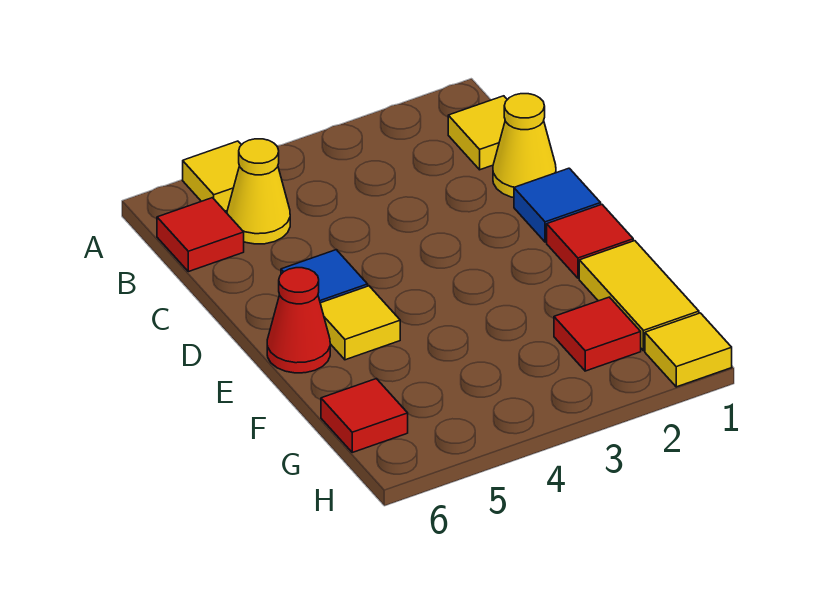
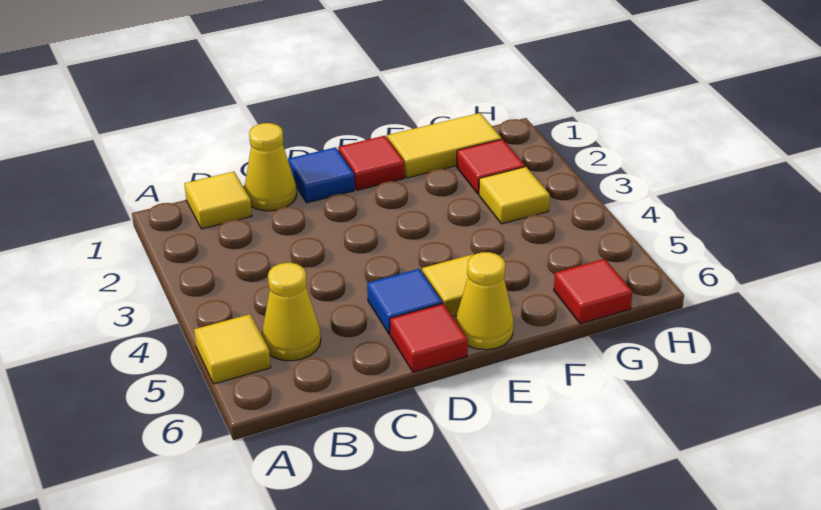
red tile B6 level 1 -> red tile D6 level 1
red cone E6 level 1 -> yellow cone E6 level 1
yellow tile H1 level 1 -> yellow tile G3 level 1

